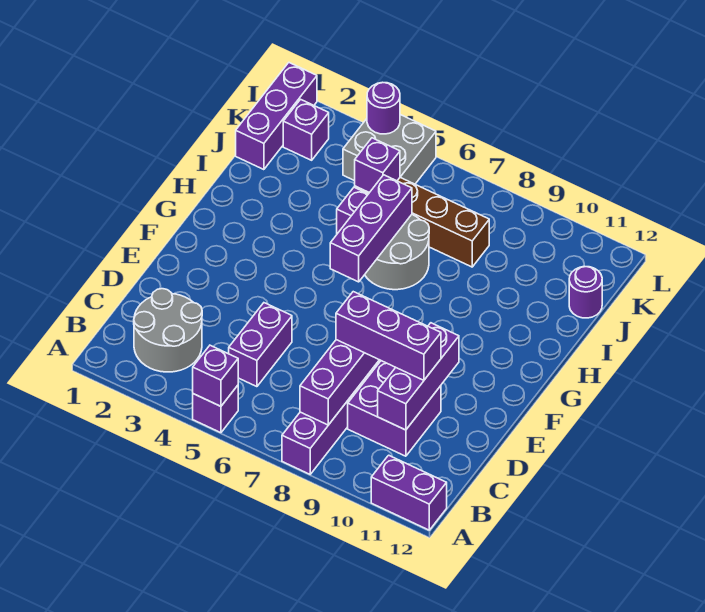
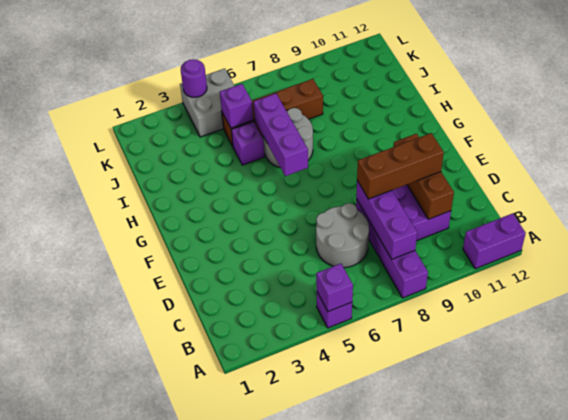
grey round brick B2:C3 level 1 -> grey round brick C6:D7 level 1
purple brick C5:D5 level 1 -> none
purple brick C10:E10 level 2 -> brown brick C10:E10 level 2
purple brick D8:D10 level 3 -> brown brick D8:D10 level 3
purple brick J1:L1 level 1 -> none
purple round brick J12 level 1 -> none
purple brick K2 level 1 -> none

